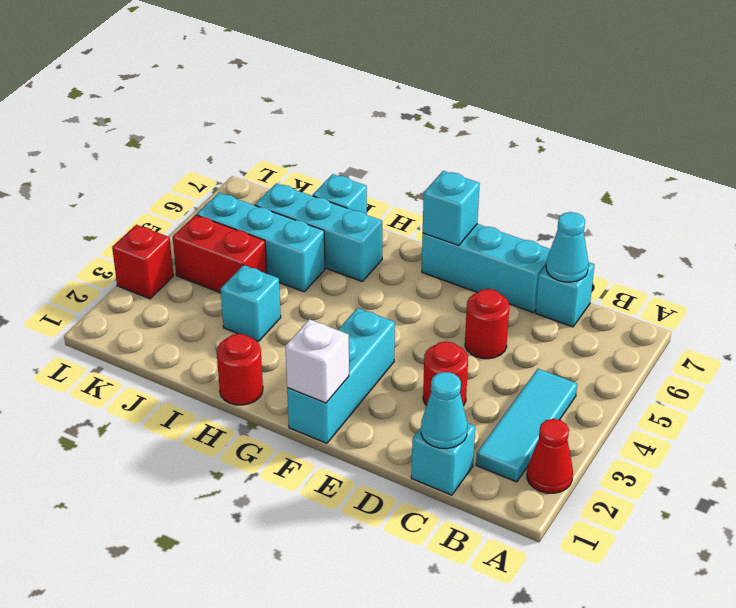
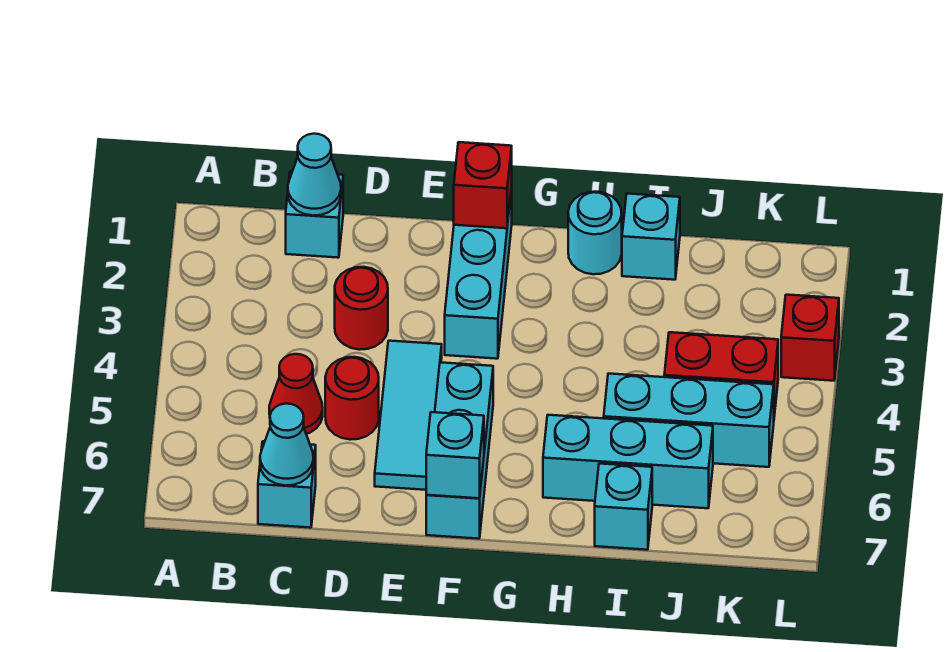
red cone A2 level 1 -> red cone C5 level 1
cyan tile B2:B4 level 1 -> cyan tile E4:E6 level 1
cyan brick D7:F7 level 1 -> cyan brick F5:F7 level 1
white brick F1 level 2 -> red brick F1 level 2
red round brick H1 level 1 -> cyan round brick H1 level 1
cyan brick I3 level 1 -> cyan brick I1 level 1

